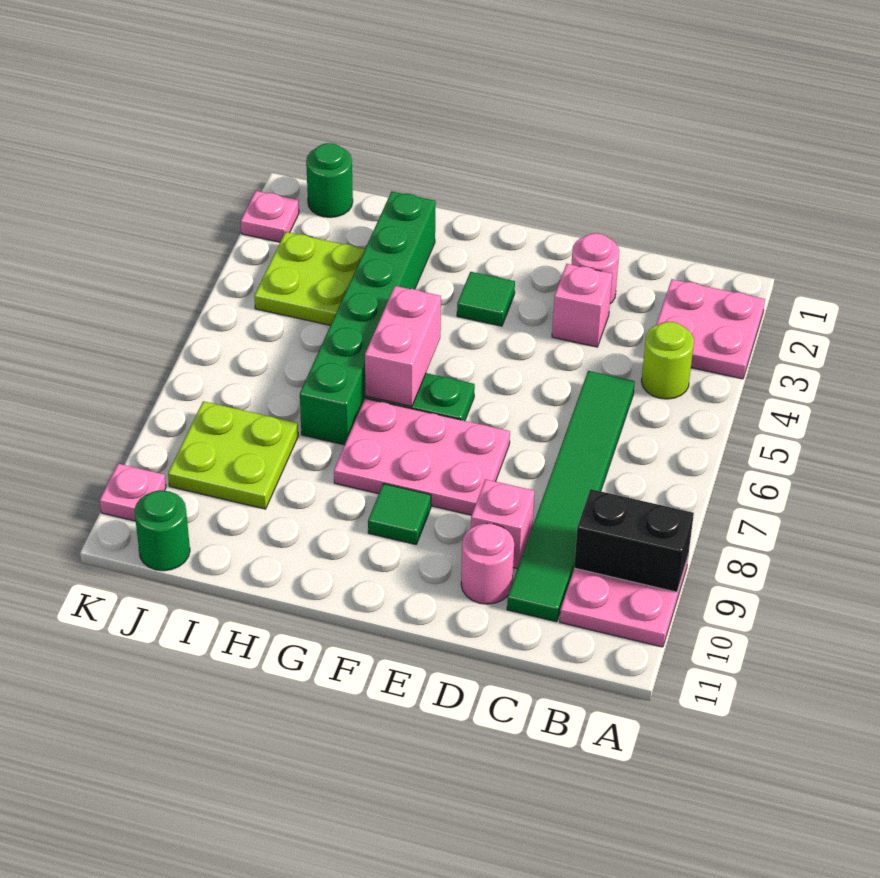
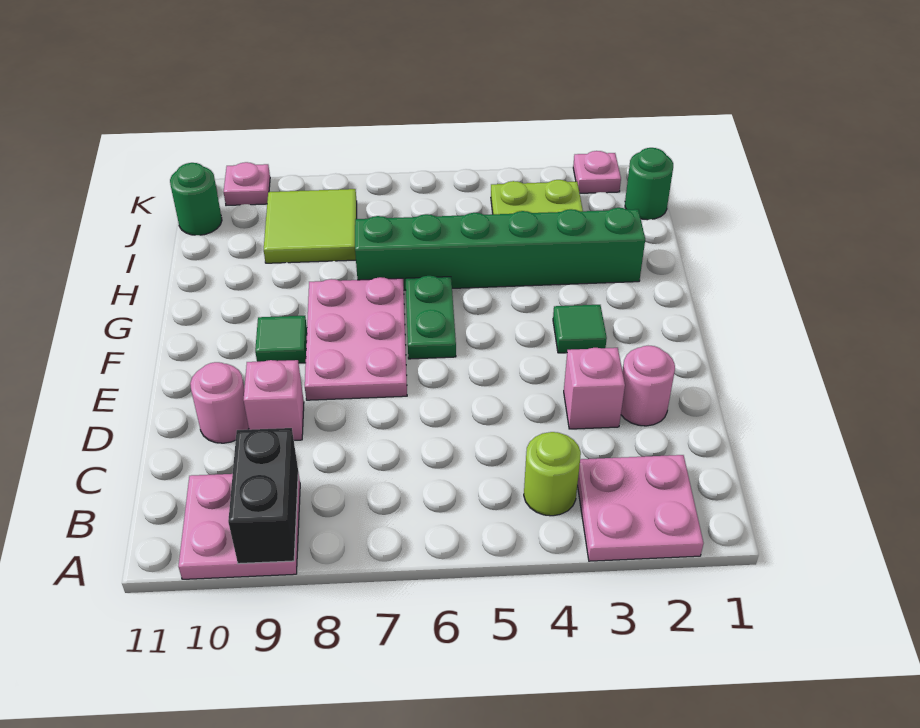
green tile C5:C10 level 1 -> none
pink brick G5:G6 level 2 -> none
lime plate I8:J9 level 1 -> lime tile I8:J9 level 1

